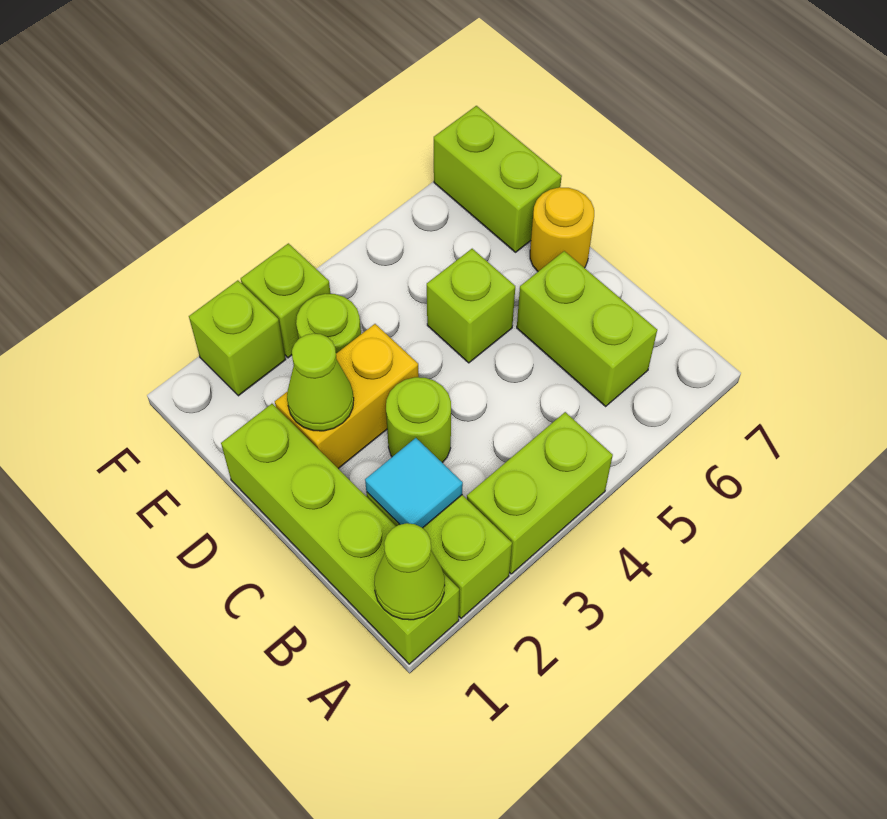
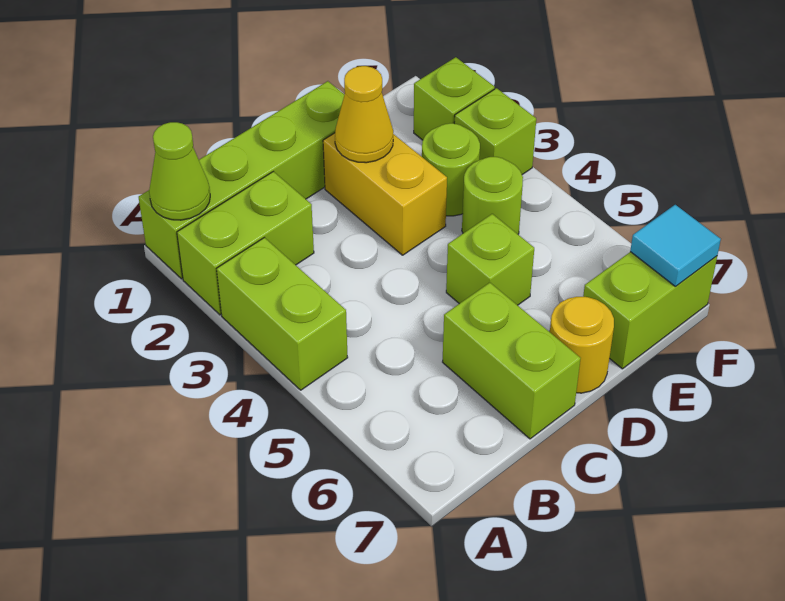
cyan tile B2 level 2 -> cyan tile F7 level 2
lime brick B6:C6 level 1 -> lime brick C6:C7 level 1
lime round brick C3 level 1 -> lime round brick E4 level 1
lime cone D2 level 2 -> yellow cone D2 level 2

